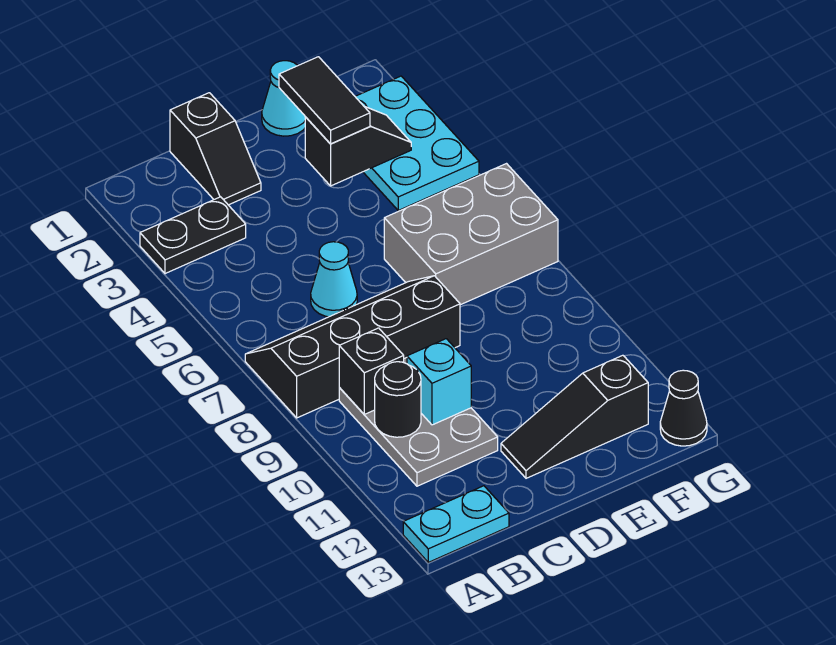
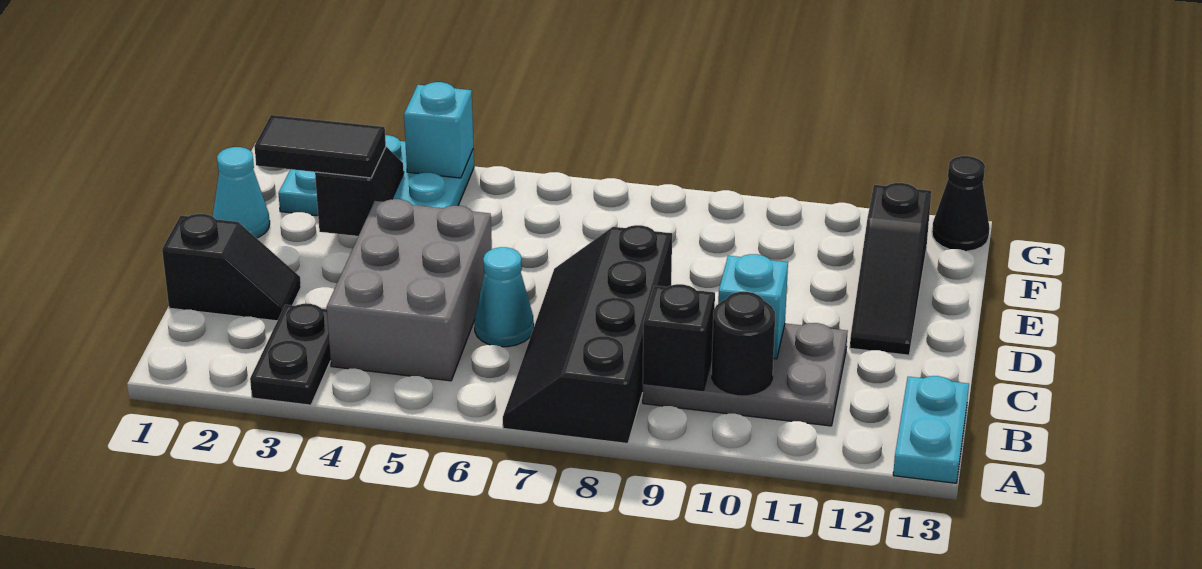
grey brick E6:G7 level 1 -> grey brick B4:D5 level 1
none -> cyan brick G4 level 2

